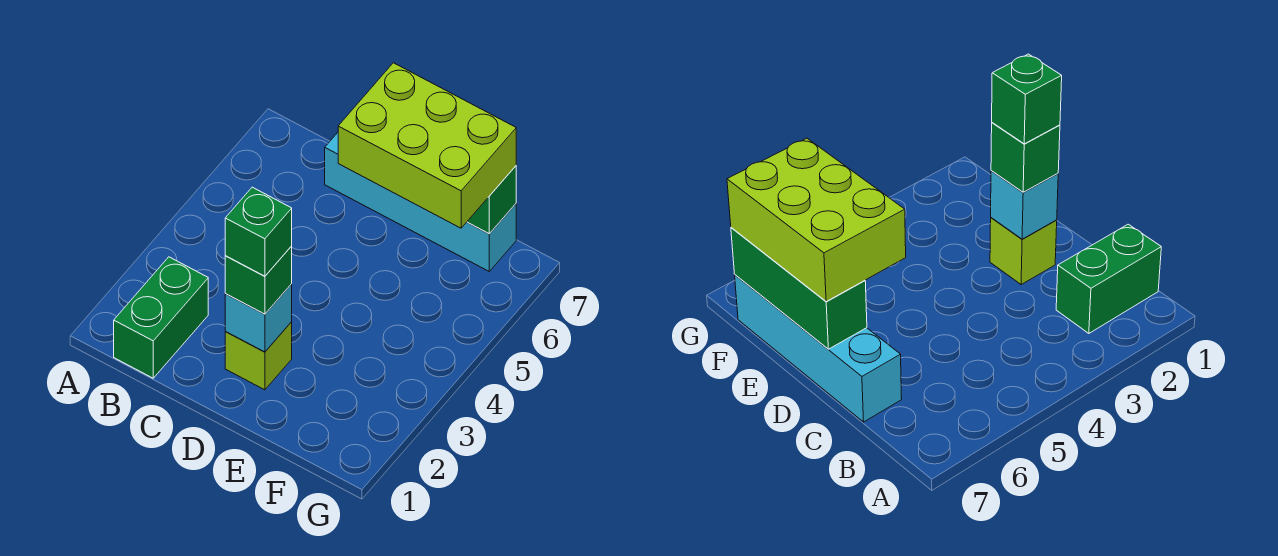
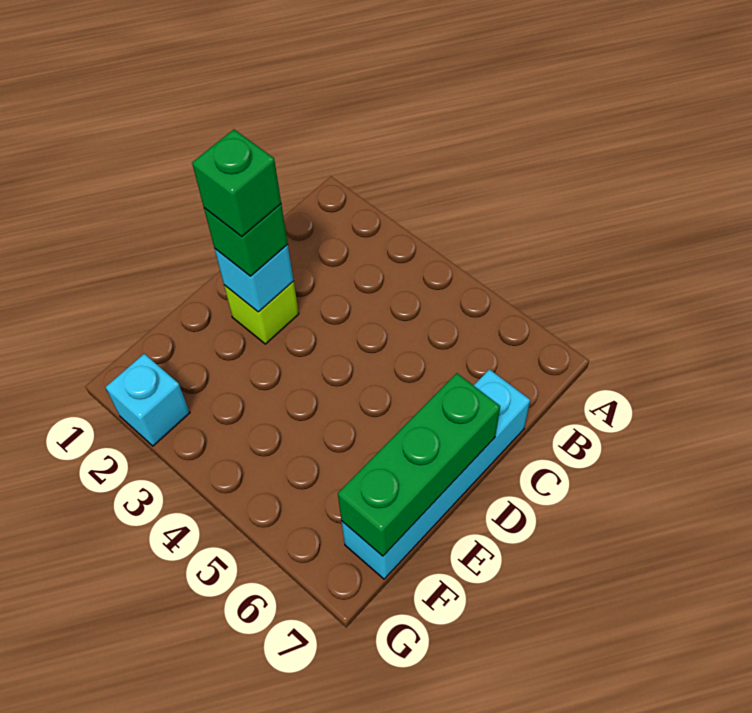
green brick B1:B2 level 1 -> none
lime brick D6:F7 level 3 -> none
none -> cyan brick G2 level 1

